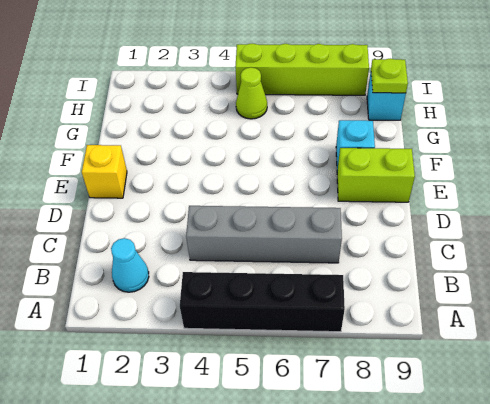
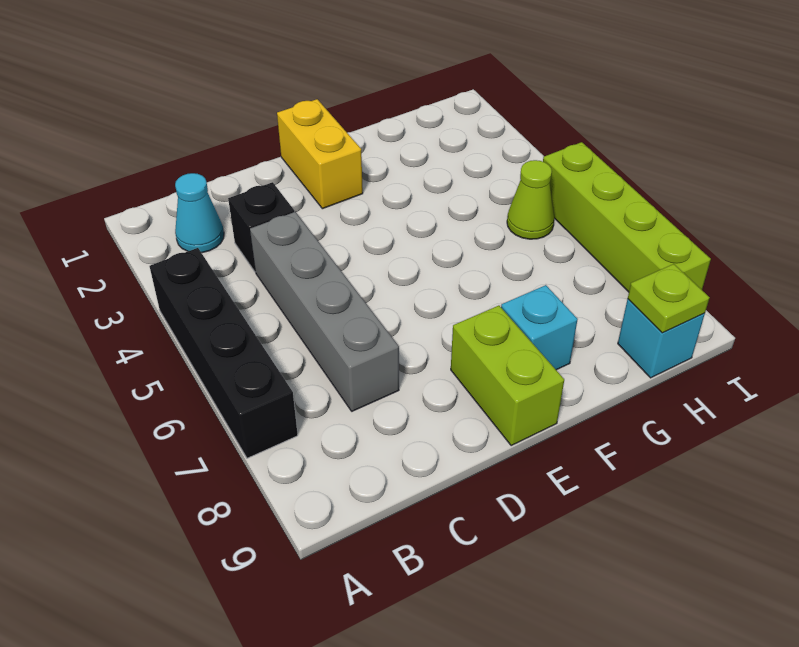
none -> black brick C3 level 1
yellow brick E1 level 1 -> yellow brick E1:E2 level 1

